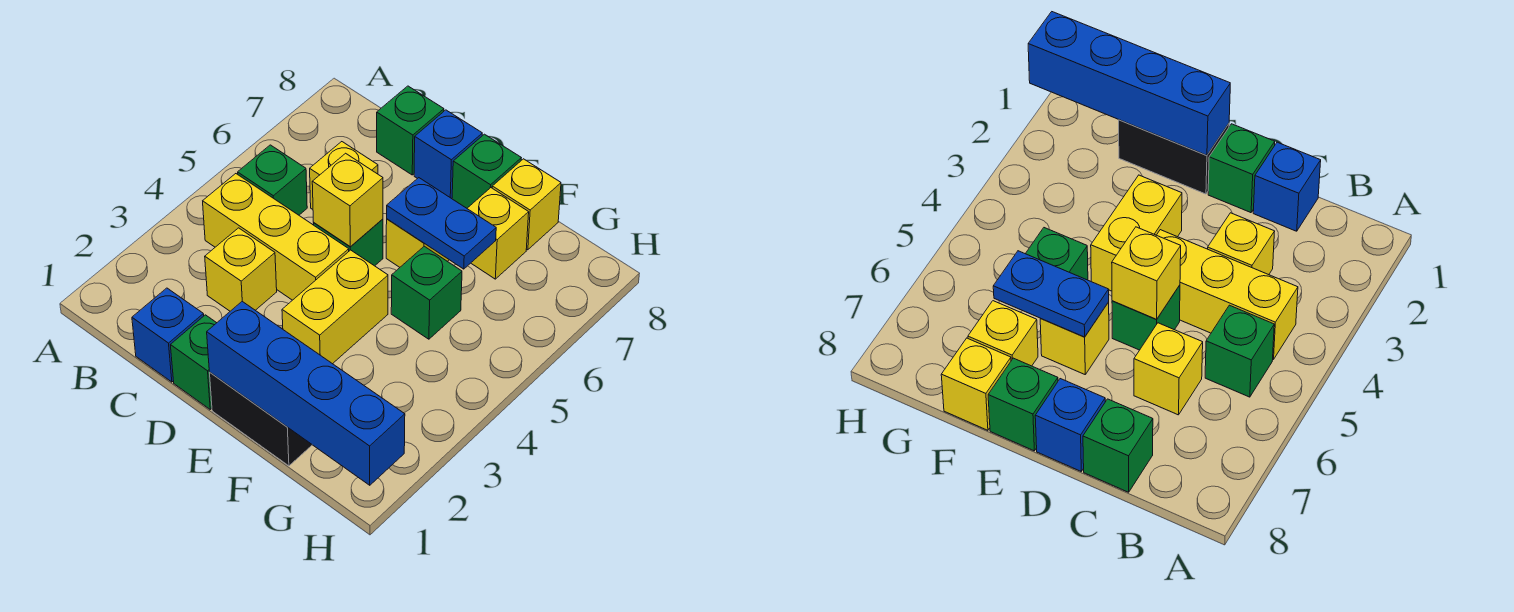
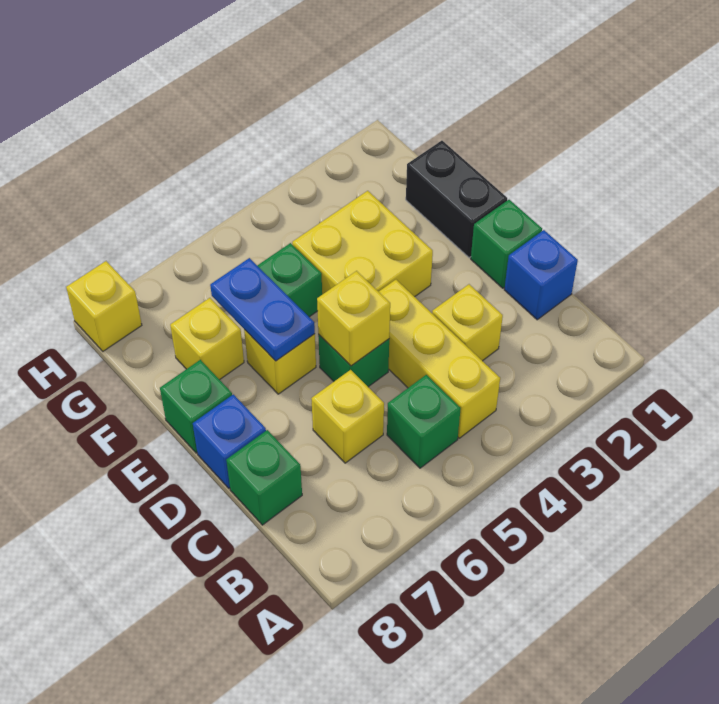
blue brick E1:H1 level 2 -> none
yellow brick E3:E4 level 1 -> yellow brick E3:F4 level 1
yellow brick F8 level 1 -> yellow brick H8 level 1

